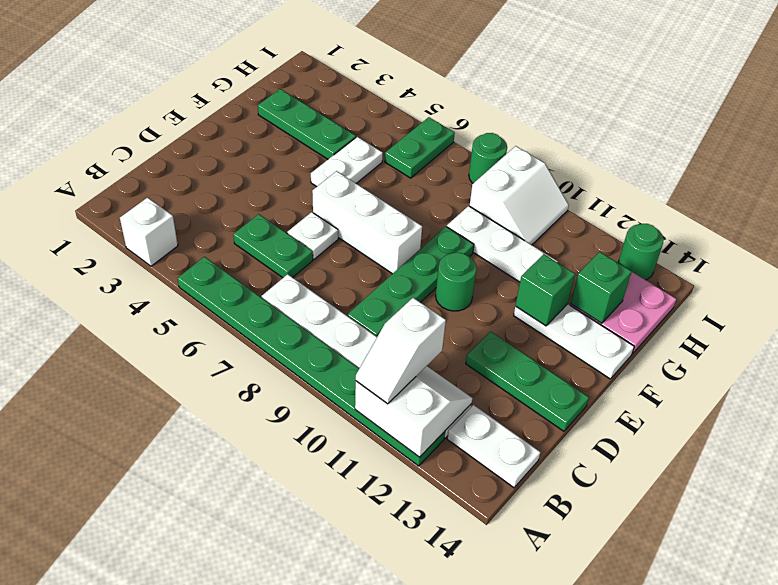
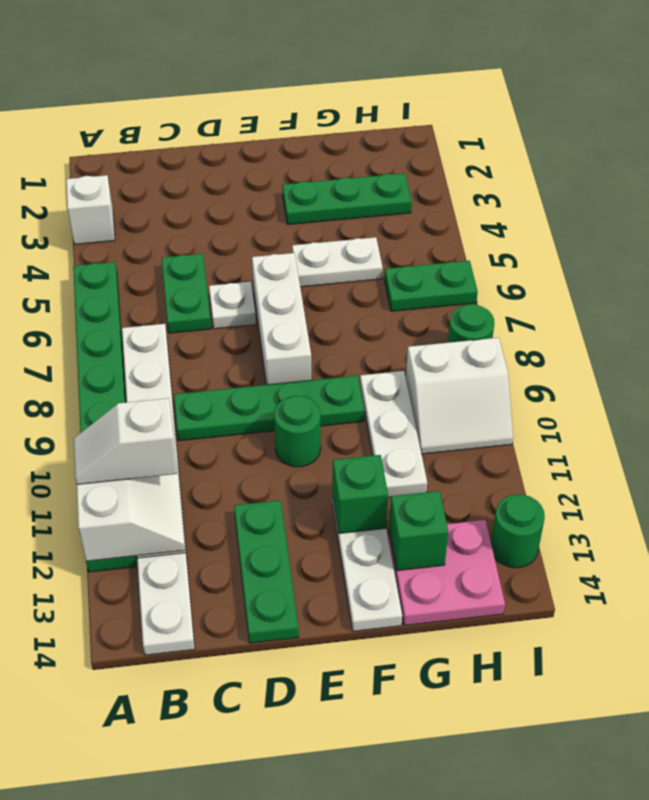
green plate G2:G4 level 1 -> green plate F3:H3 level 1

